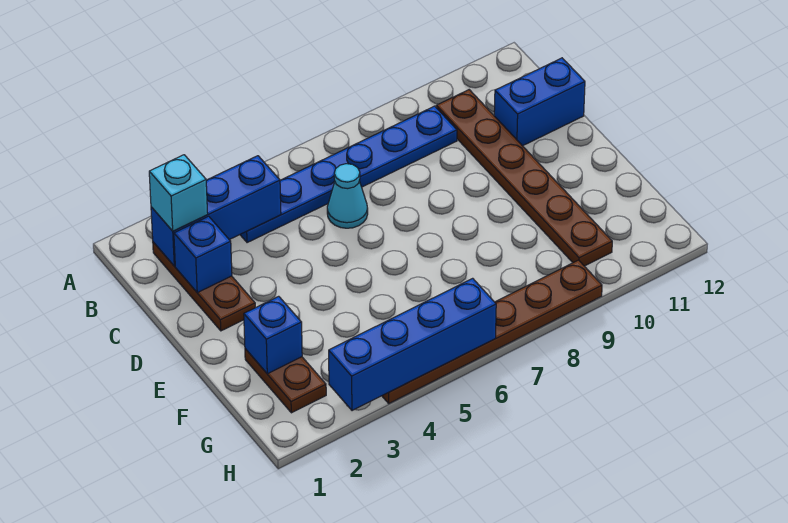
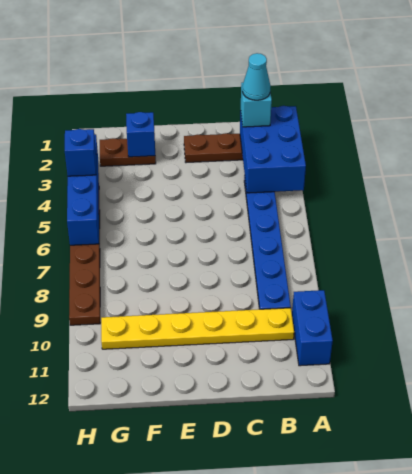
blue brick B2:B4 level 2 -> blue brick A2:B4 level 2
brown plate B10:G10 level 1 -> yellow plate B10:G10 level 1
blue brick C2 level 2 -> blue brick H4 level 3
cyan cone C6 level 1 -> cyan cone B2 level 4
blue brick C11:C12 level 1 -> blue brick A10:A11 level 1

